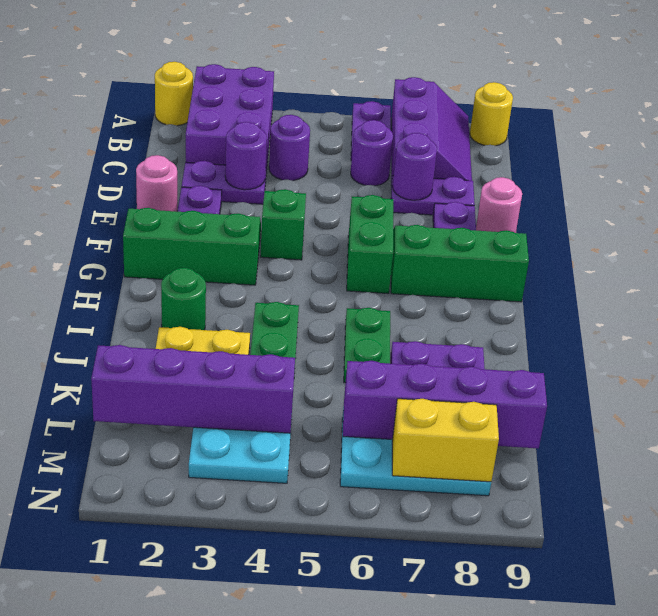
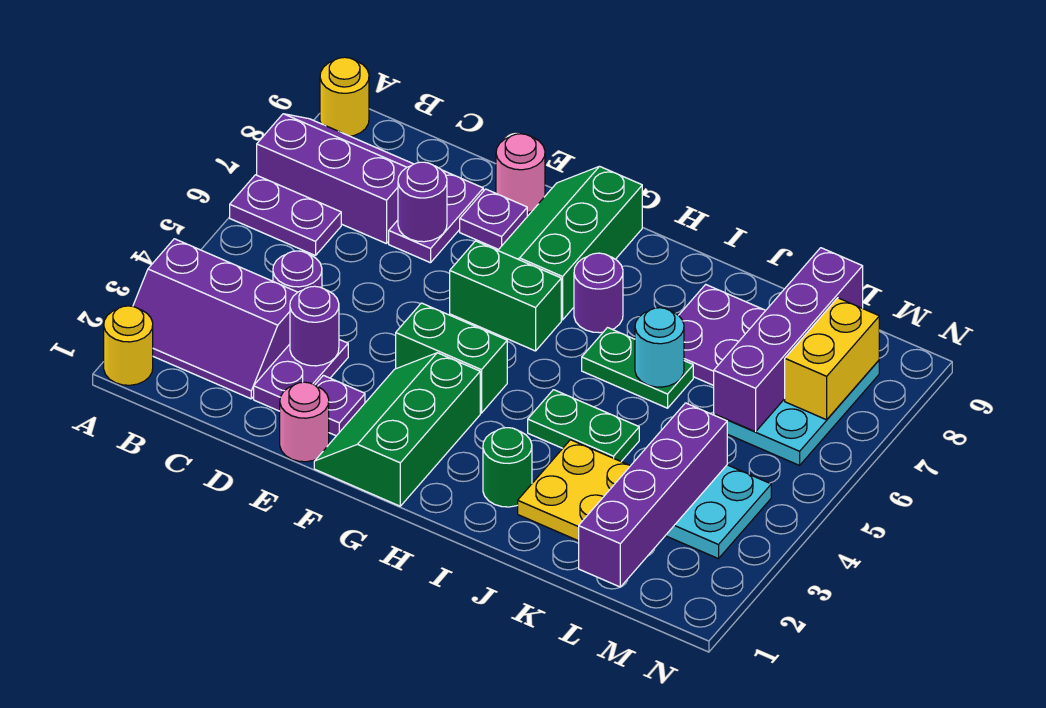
purple brick A2:C3 level 1 -> purple slope A2:C3 level 1 top 3
purple round brick C6 level 1 -> purple round brick H7 level 1
green brick F4 level 1 -> green brick F4:G4 level 1
none -> cyan round brick J6 level 2

